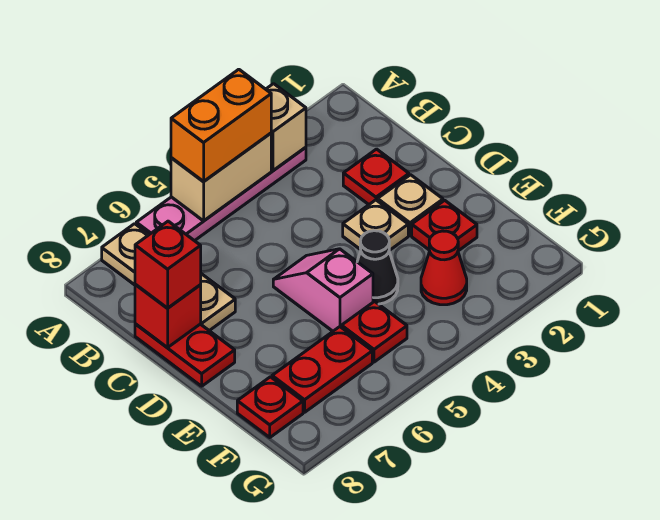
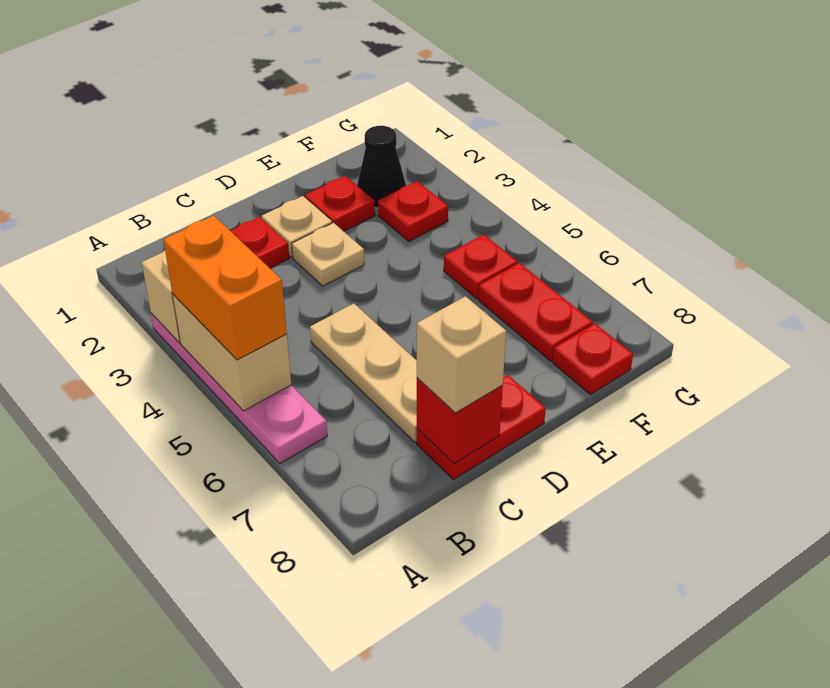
tan plate A7:C7 level 1 -> tan plate C5:C7 level 1
red brick C8 level 3 -> tan brick C8 level 3
pink slope D5:E5 level 1 top E -> none
black cone E4 level 1 -> black cone F2 level 1
red cone F3 level 1 -> red plate F3 level 1

